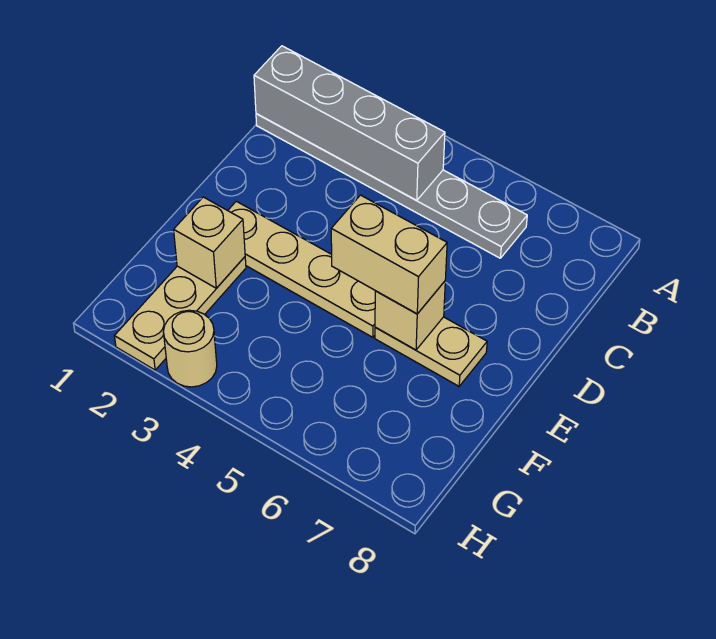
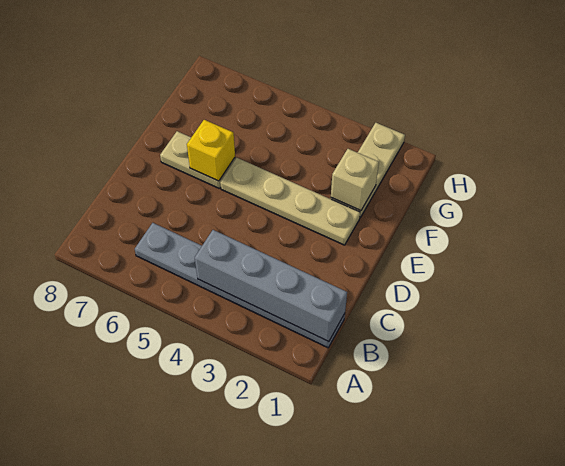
tan brick E5:E6 level 3 -> none
tan brick E6 level 2 -> yellow brick E6 level 2
tan round brick H3 level 1 -> none

